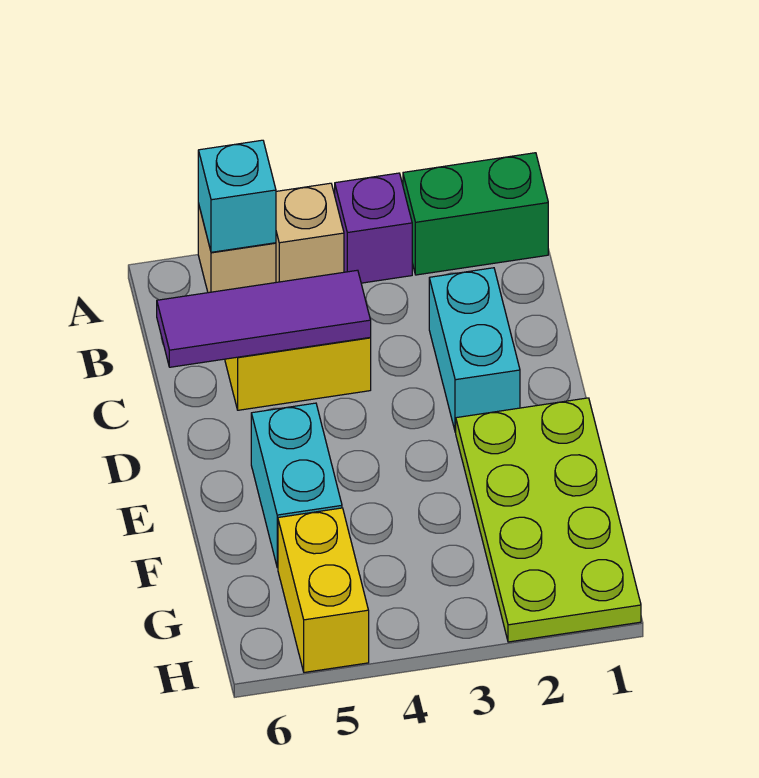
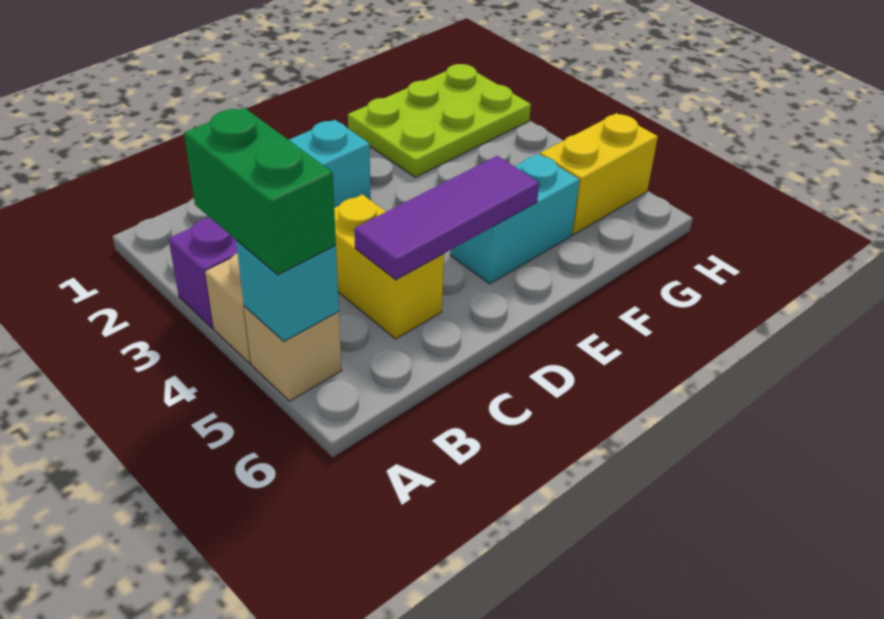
green brick A1:A2 level 1 -> green brick A4:A5 level 3
purple tile C4:C6 level 2 -> purple tile C5:E5 level 2
lime plate E1:H2 level 1 -> lime plate F1:H2 level 1

